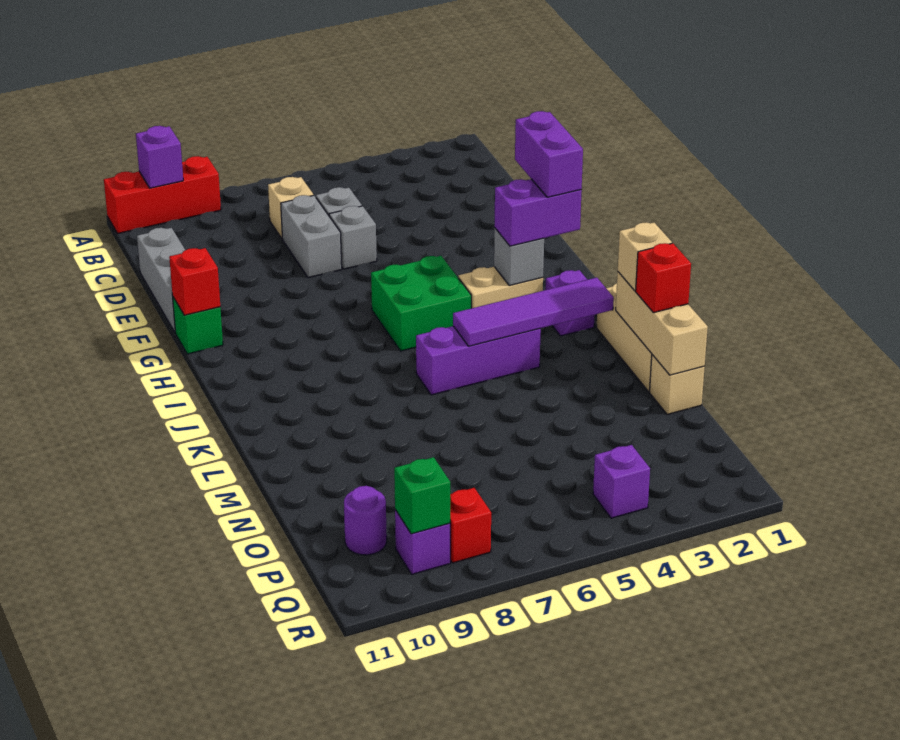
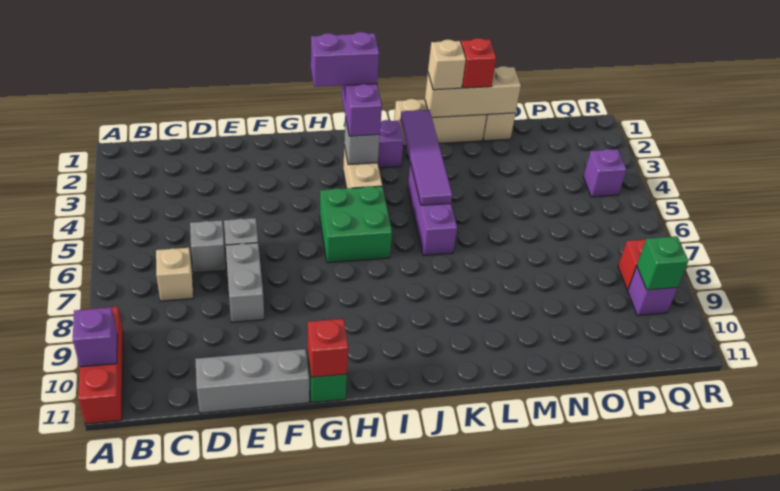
grey brick D7:E7 level 1 -> grey brick E7:E8 level 1
purple round brick P10 level 1 -> none

